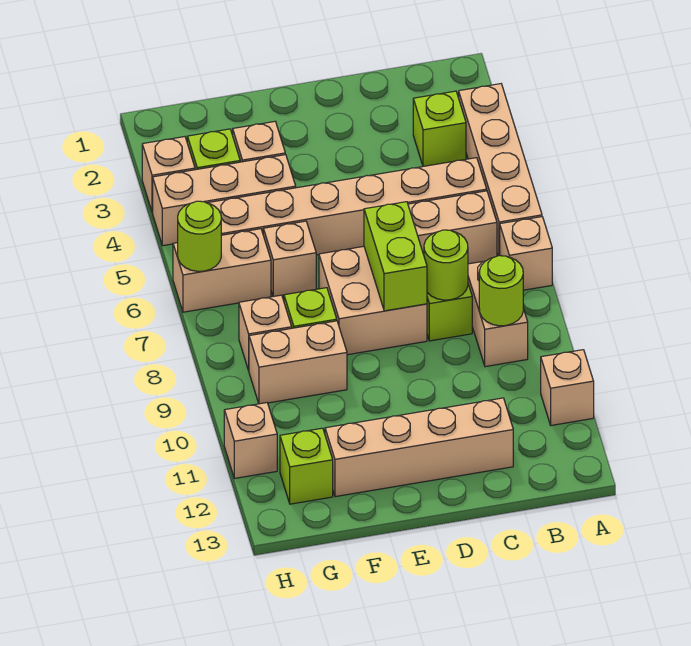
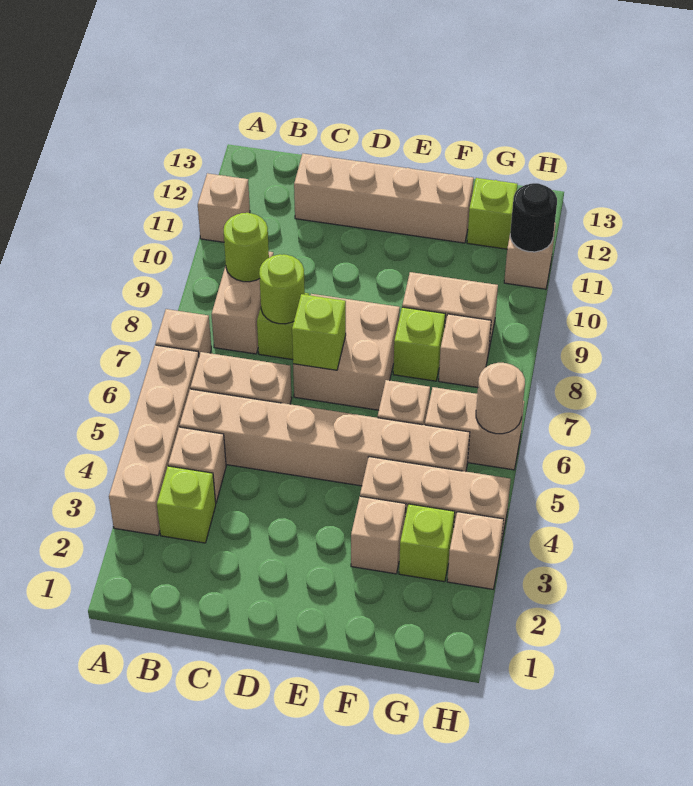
none -> tan brick B4 level 1
lime brick D7:D8 level 2 -> lime brick D7 level 2
lime round brick H6 level 2 -> tan round brick H6 level 2
none -> black round brick H11 level 2

